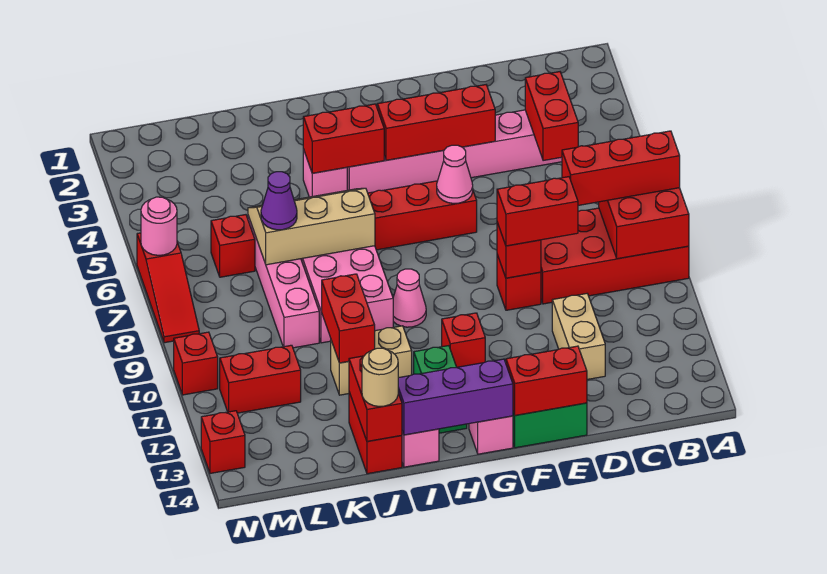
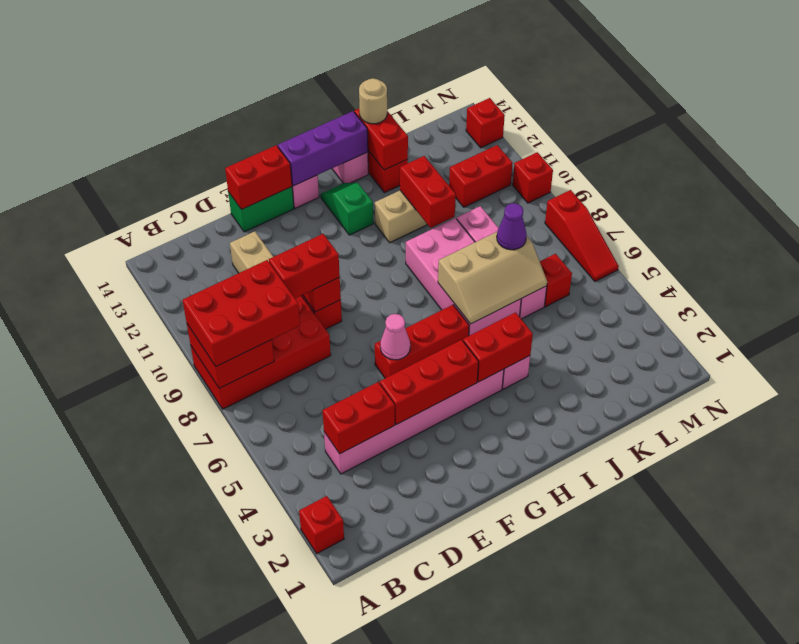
red brick A8:C8 level 3 -> red brick A8:C9 level 3
red brick C4:C5 level 2 -> red brick C4:D4 level 2
red brick G11 level 1 -> red brick A2 level 1
pink cone H9 level 1 -> none
red slope N6:N8 level 1 top 6 -> red slope N6:N8 level 1 top 8
pink round brick N6 level 2 -> none

